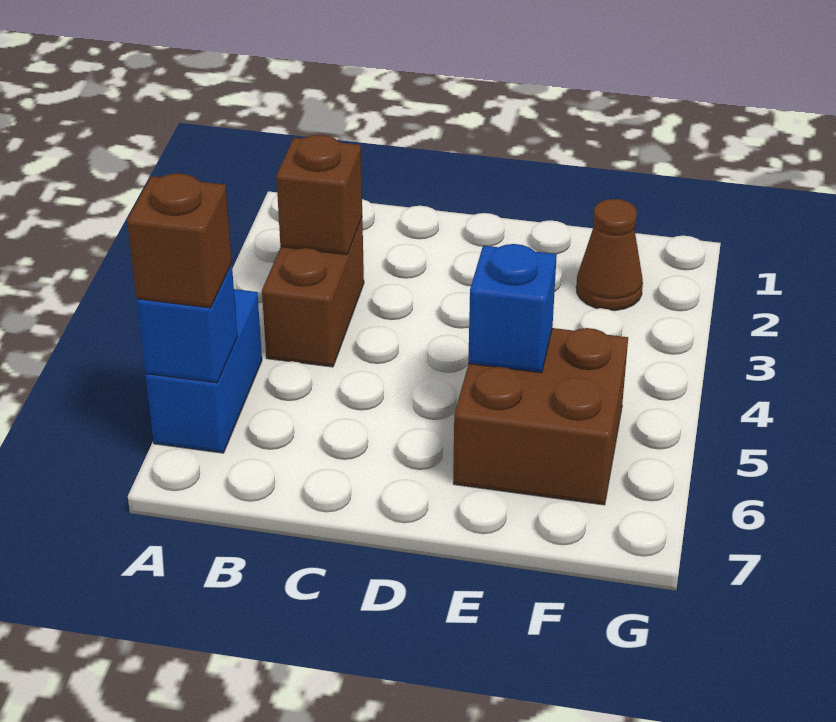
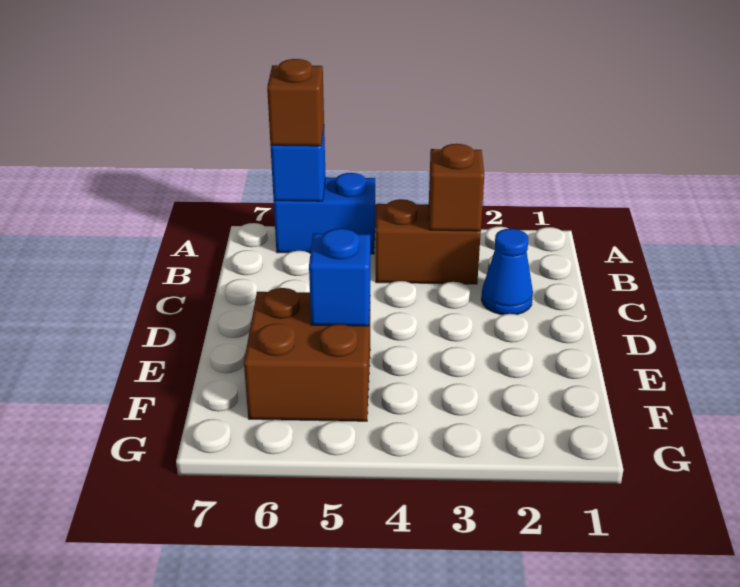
none -> blue cone C2 level 1
brown cone F2 level 1 -> none

